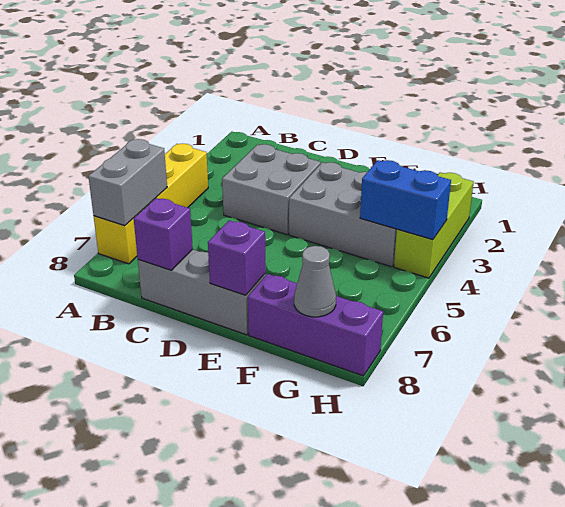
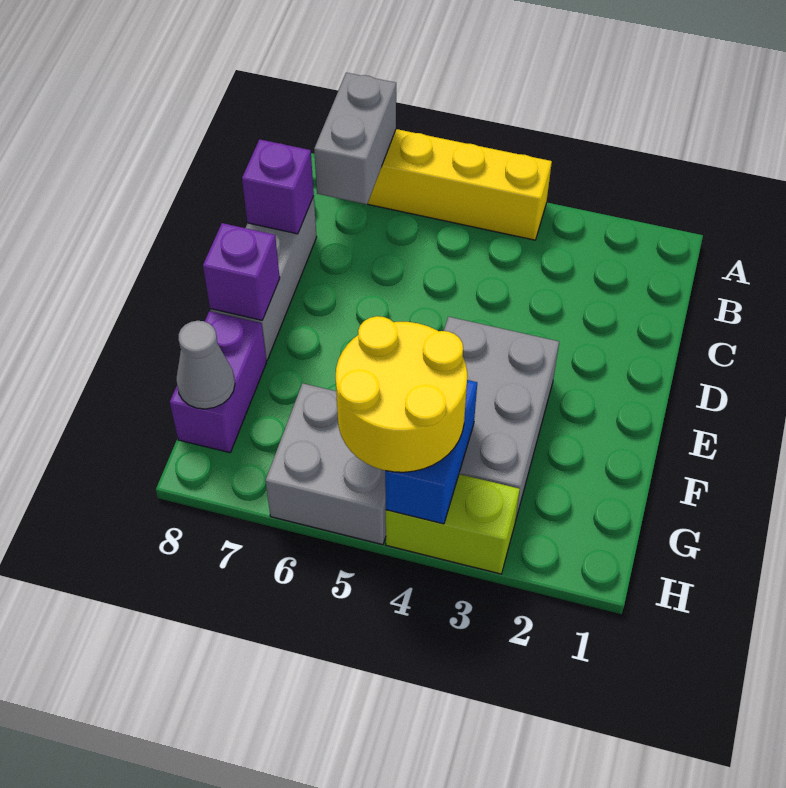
grey brick A6:A7 level 2 -> grey brick A7:B7 level 2
grey brick C3:D4 level 1 -> grey brick G5:H6 level 1
purple brick F8:H8 level 1 -> purple brick F8:G8 level 1
none -> yellow round brick G4:H5 level 3
lime brick H2:H4 level 1 -> lime brick H3:H4 level 1

